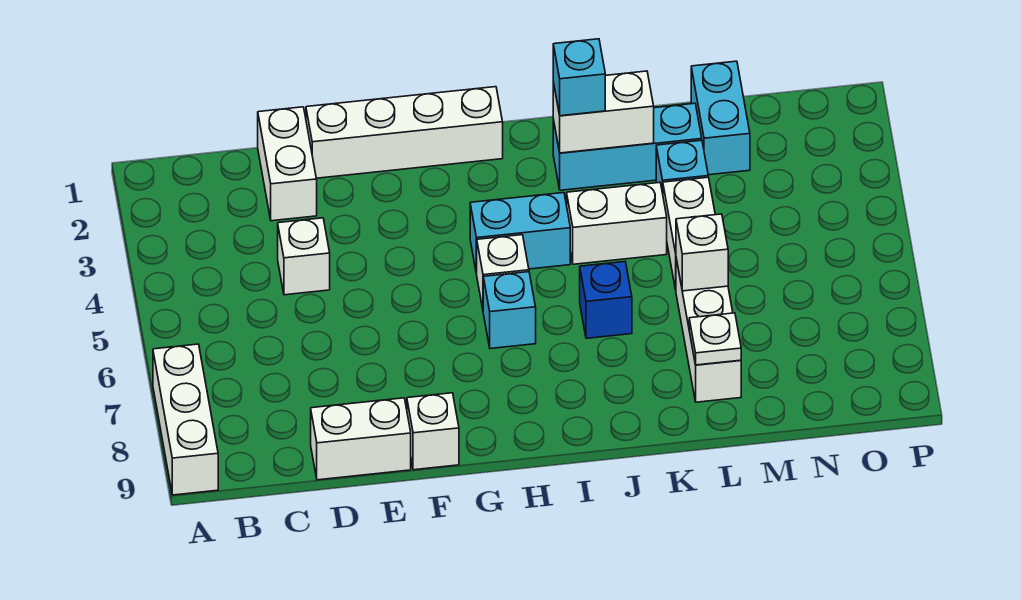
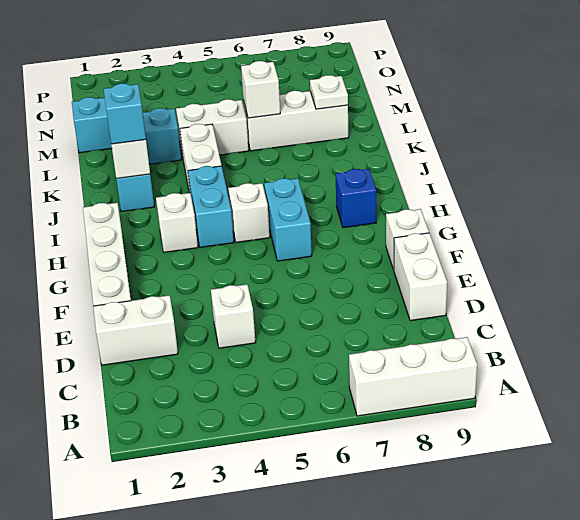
none -> white brick H3 level 1
cyan brick H6 level 1 -> cyan brick G6:H6 level 1
blue brick J6 level 1 -> blue brick H8 level 1

